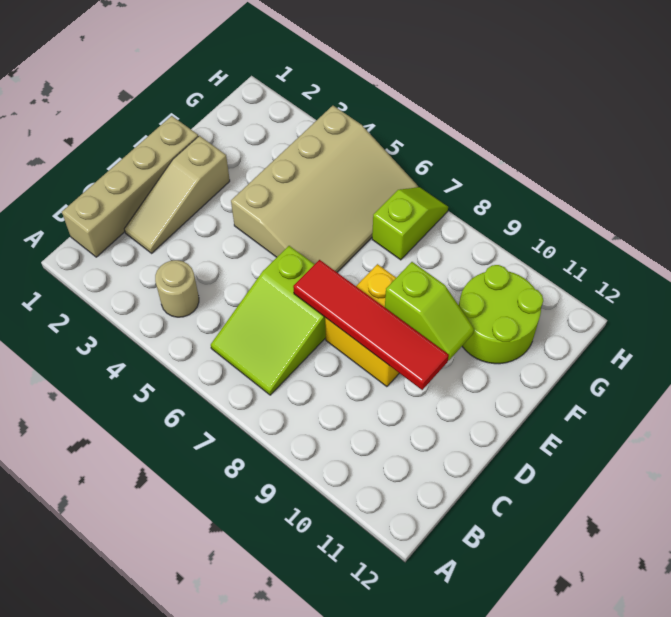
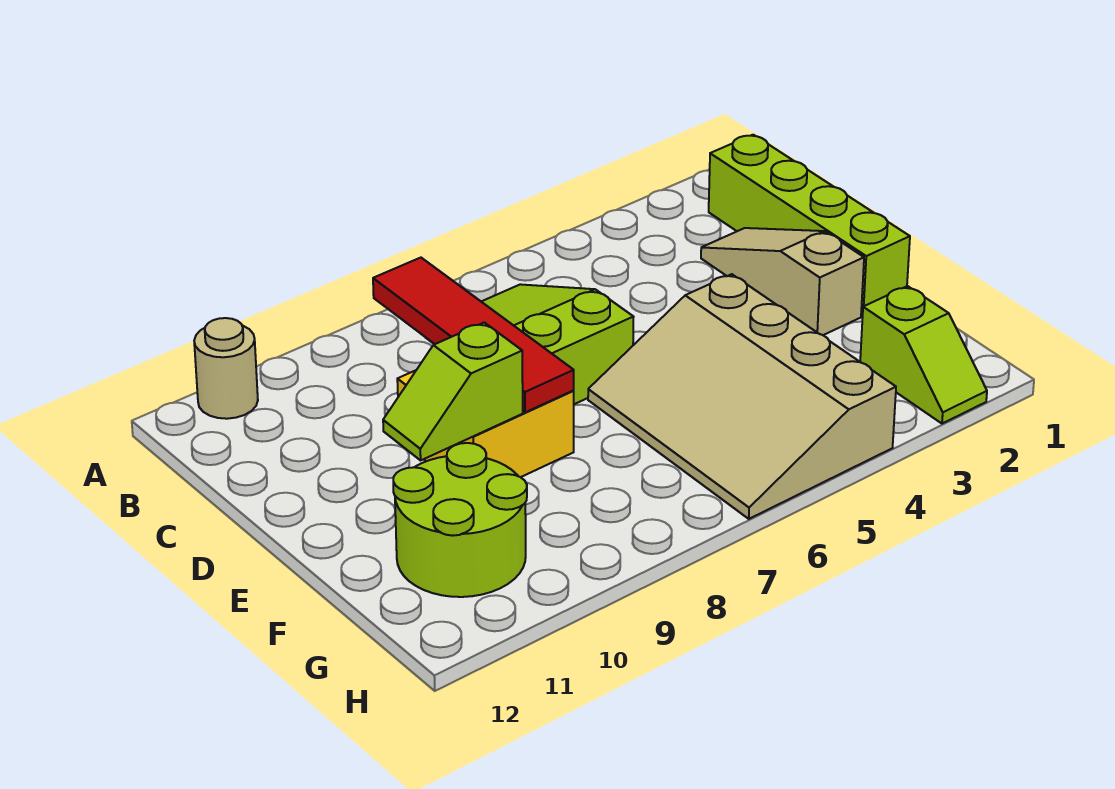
tan brick B1:E1 level 1 -> lime brick B1:E1 level 1
tan round brick B4 level 1 -> tan round brick A11 level 1
red tile D7:D10 level 2 -> red tile B8:E8 level 2
lime slope G7:H7 level 1 top G -> lime slope G2:H2 level 1 top G

